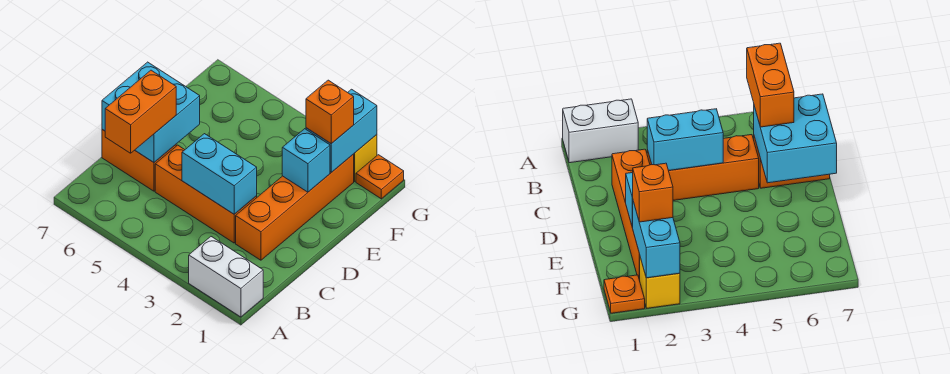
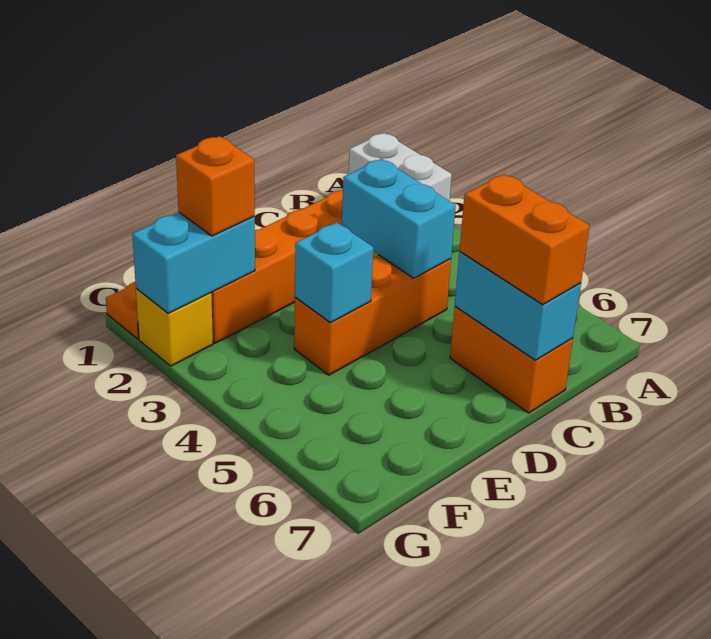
orange brick B6:C6 level 3 -> orange brick C6:C7 level 3
orange brick C3:C5 level 1 -> orange brick C4:E4 level 1
cyan brick C6:D7 level 2 -> cyan brick C6:C7 level 2
cyan brick E2 level 2 -> cyan brick E4 level 2

